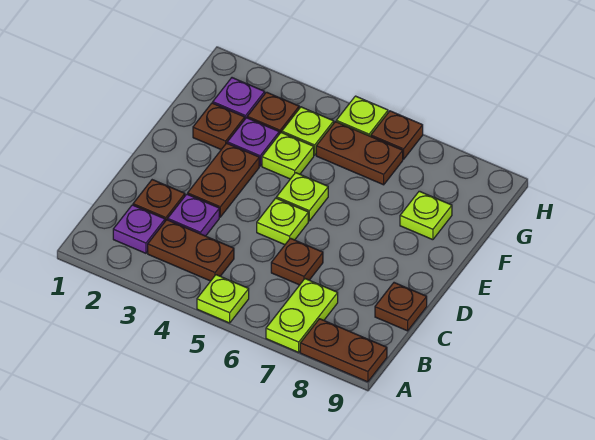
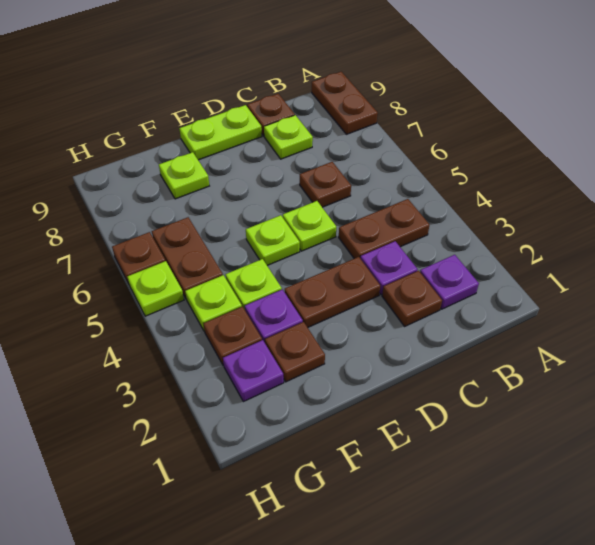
lime plate A5 level 1 -> lime plate C8 level 1
lime plate A7:B7 level 1 -> lime plate D9:E9 level 1
brown plate B3:B4 level 1 -> brown plate B4:C4 level 1

